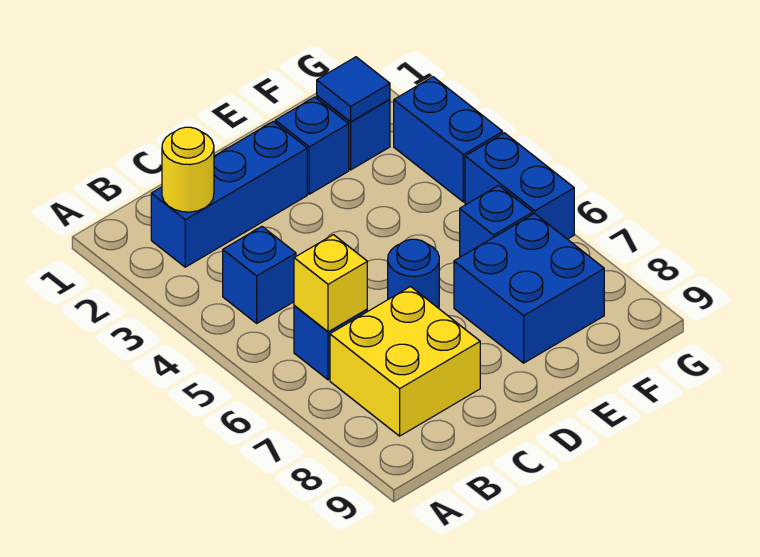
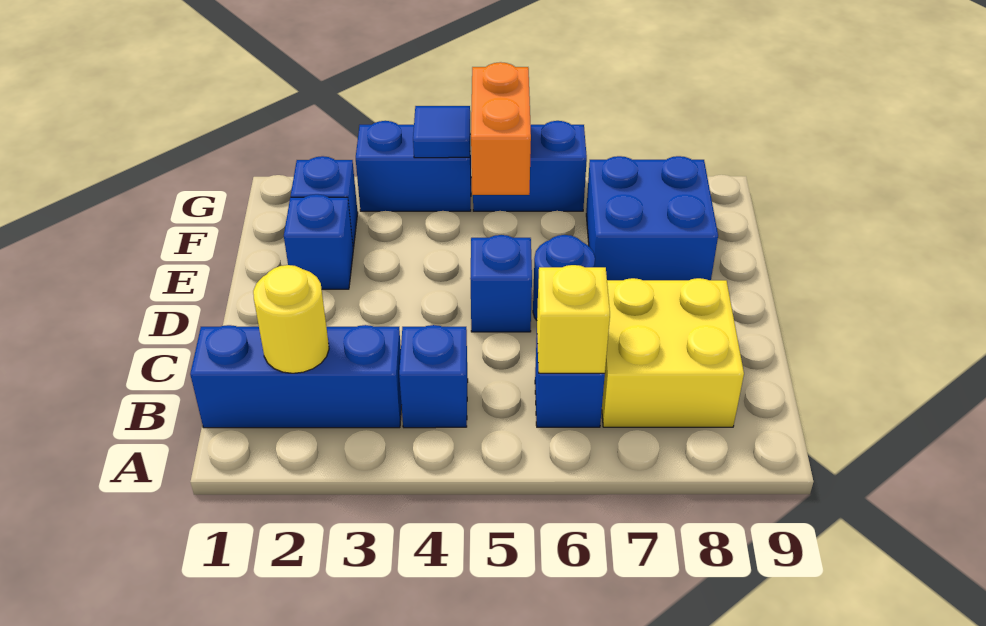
blue brick B2:D2 level 1 -> blue brick B1:B3 level 1
blue tile F2 level 2 -> blue tile G4 level 2
none -> orange brick F5:G5 level 2
blue brick F6 level 1 -> blue brick D5 level 1

